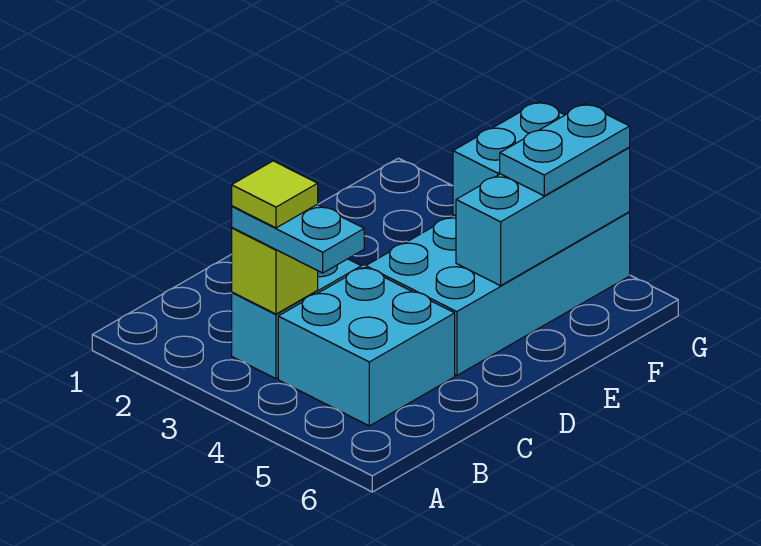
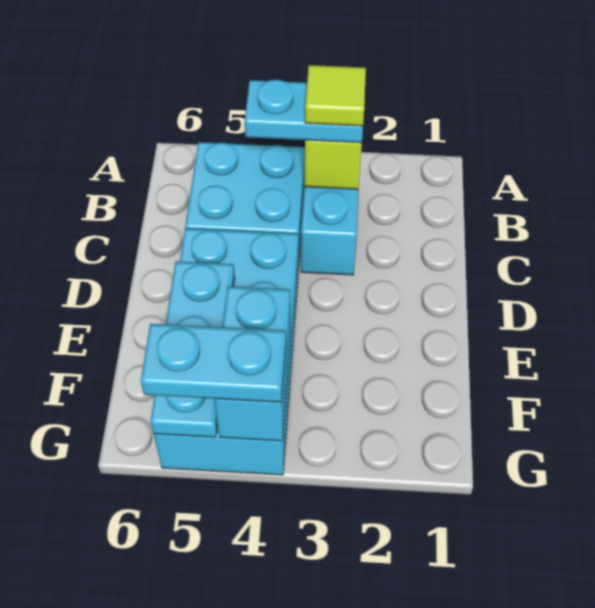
cyan brick E5:G5 level 2 -> cyan plate E5:G5 level 2
cyan plate F5:G5 level 3 -> cyan plate G4:G5 level 3

